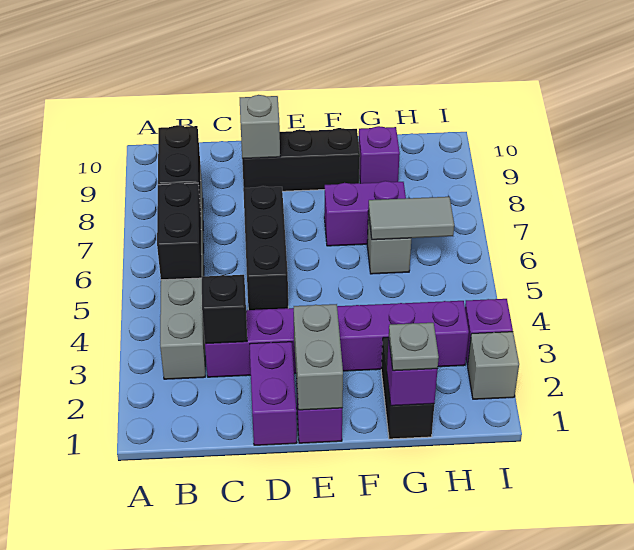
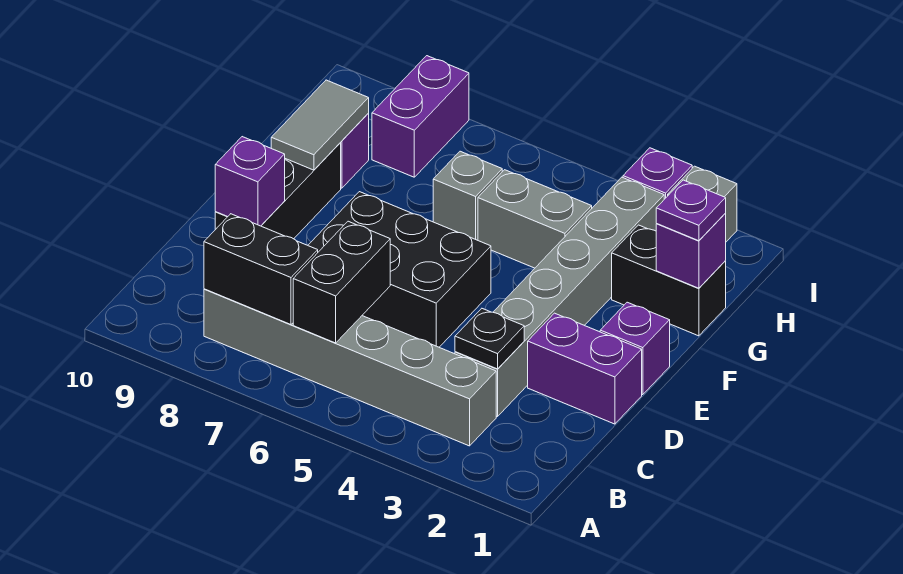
black brick B5:B6 level 2 -> black brick B6:C6 level 2
purple brick C3:H3 level 1 -> grey brick C3:H3 level 1
black brick C3 level 2 -> black plate C3 level 2
black brick D5:D7 level 1 -> black brick D5:E7 level 1
grey brick D9 level 2 -> purple brick D9 level 2
grey brick E1:E2 level 2 -> grey brick G4:G5 level 1
purple brick F7:G7 level 1 -> purple brick H8:I8 level 1
grey plate G1 level 3 -> purple plate G1 level 3
grey tile G6:H6 level 2 -> grey tile F9:G9 level 2

